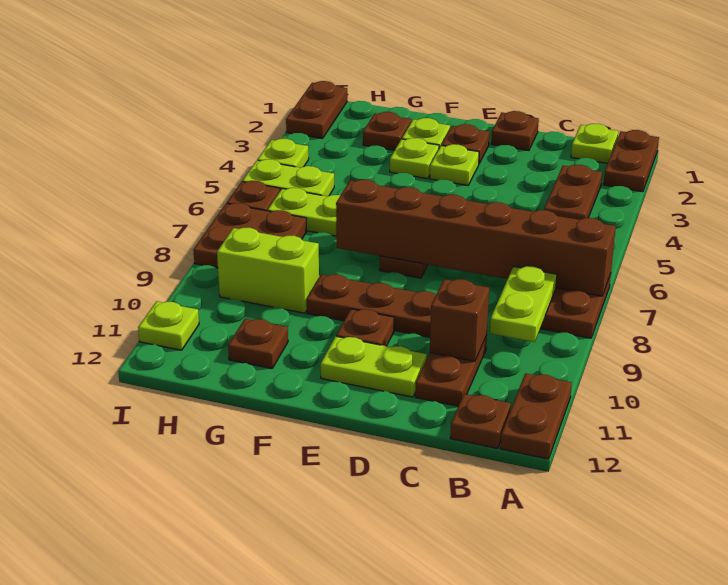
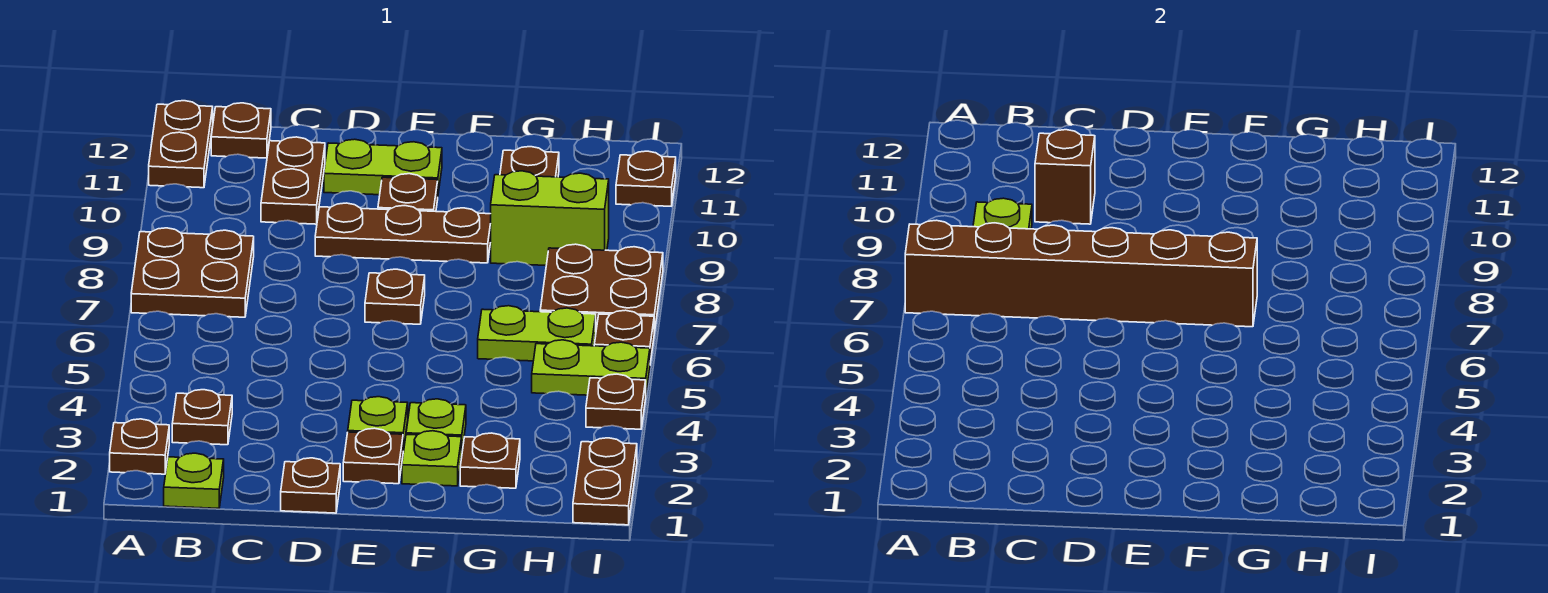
brown plate A1:A2 level 1 -> brown plate A2 level 1
brown plate B3:B4 level 1 -> brown plate B3 level 1
lime plate I4 level 1 -> brown plate I4 level 1
lime plate I11 level 1 -> brown plate I11 level 1

